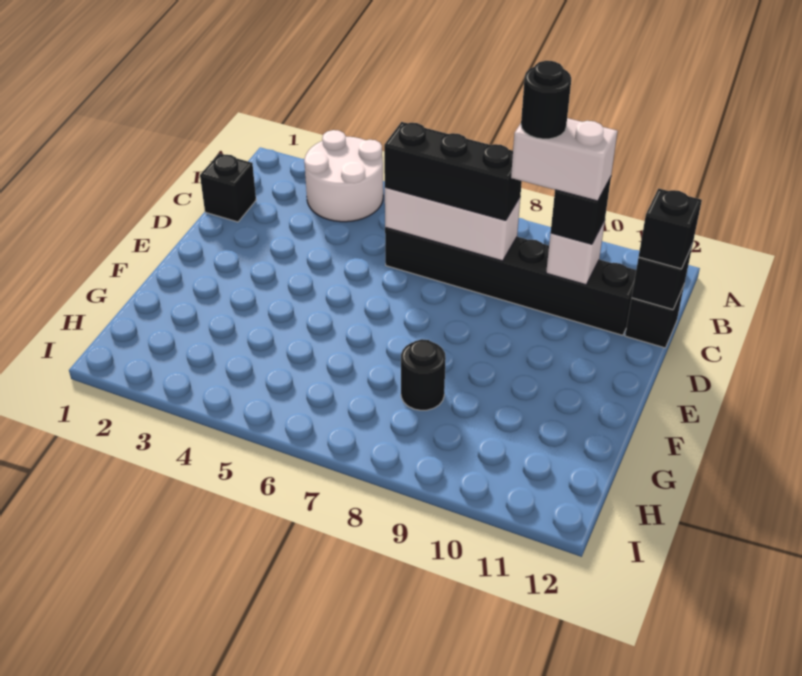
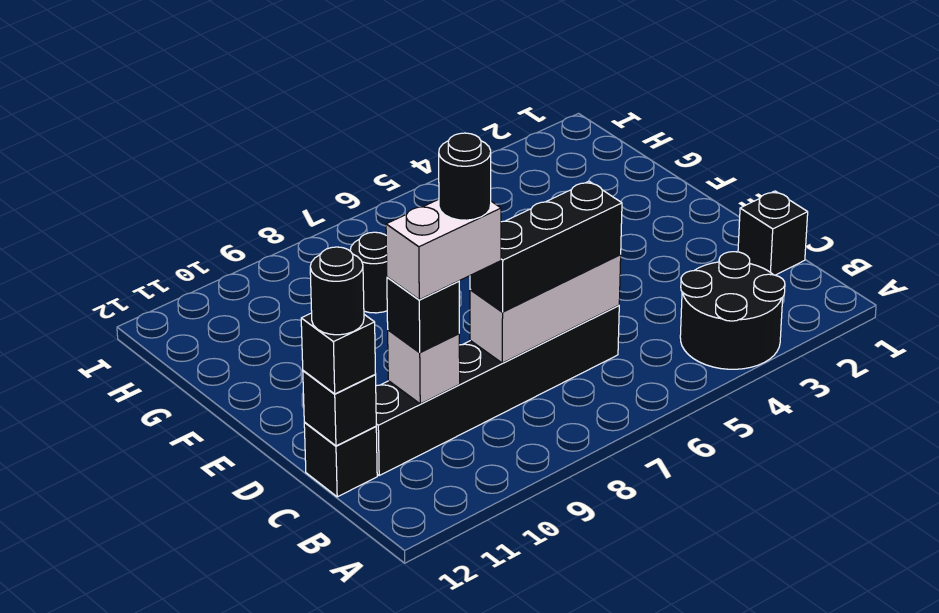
white round brick A3:B4 level 1 -> black round brick A3:B4 level 1
none -> black round brick C12 level 4

